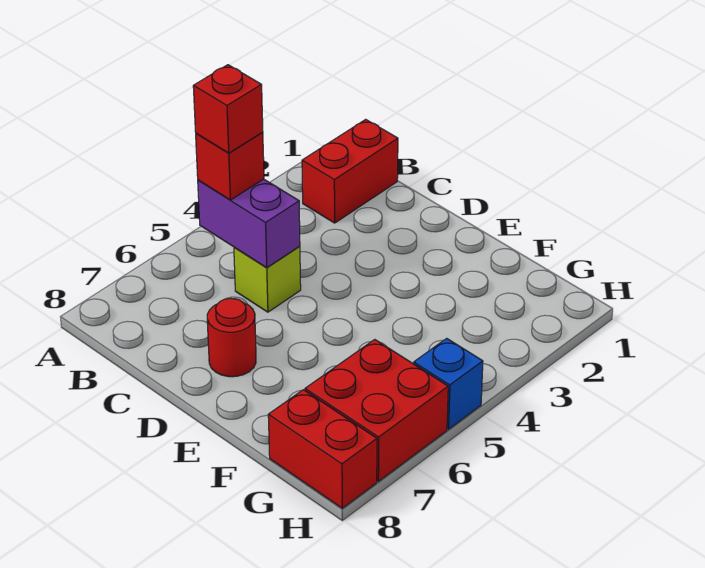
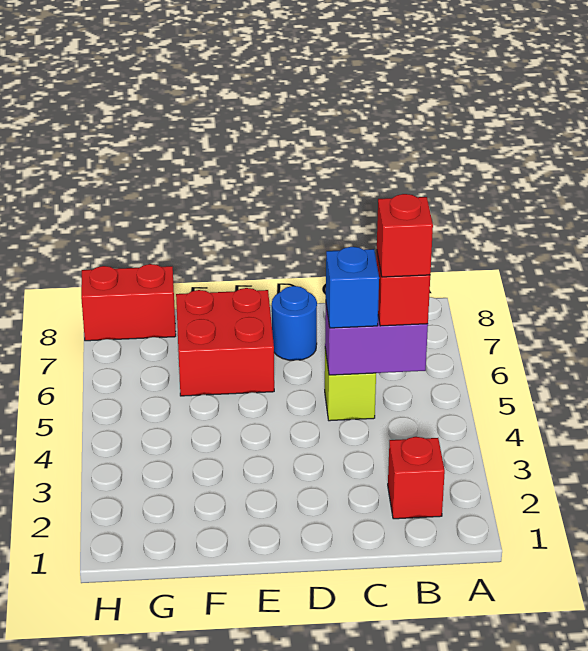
red brick B1:B2 level 1 -> red brick B2 level 1
red round brick D7 level 1 -> blue round brick D7 level 1
red brick G6:H7 level 1 -> red brick E6:F7 level 1
blue brick H5 level 1 -> blue brick C5 level 3

